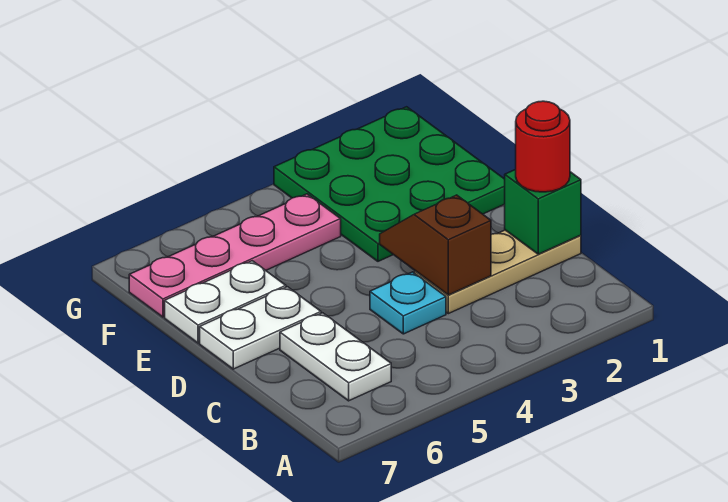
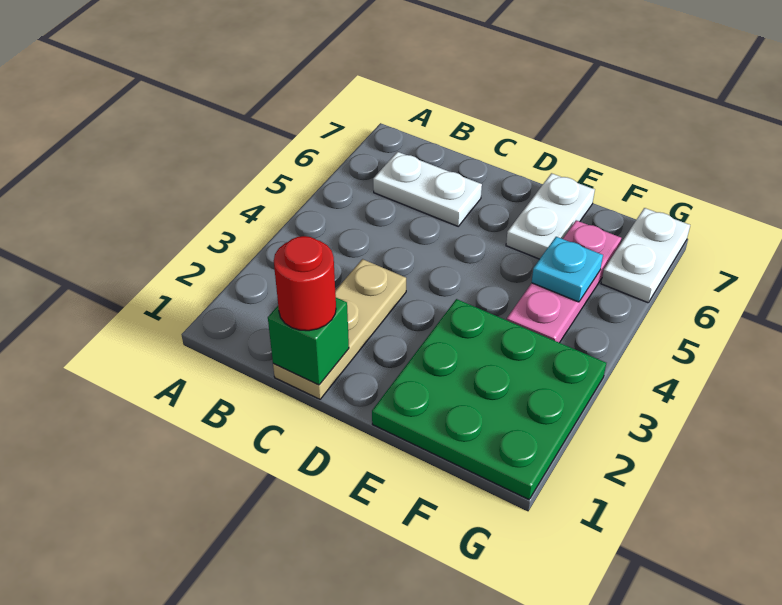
brown slope C3:D3 level 2 top C -> none
cyan plate C4 level 1 -> cyan plate F5 level 2
white plate D6:D7 level 1 -> white plate G6:G7 level 1
pink plate F4:F7 level 1 -> pink plate F4:F6 level 1

